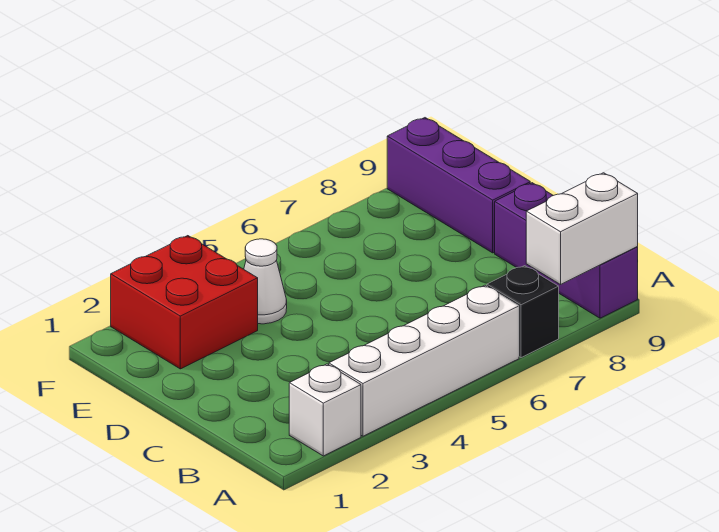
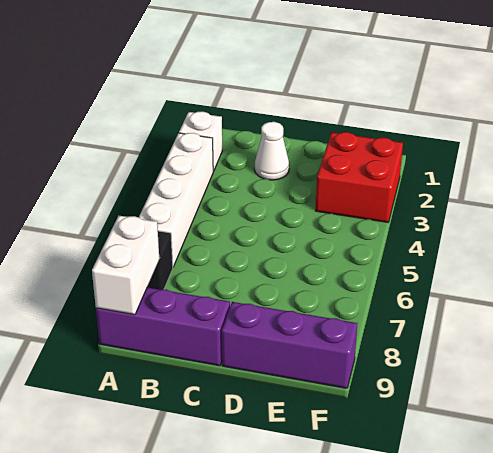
white cone E4 level 1 -> white cone C2 level 1

